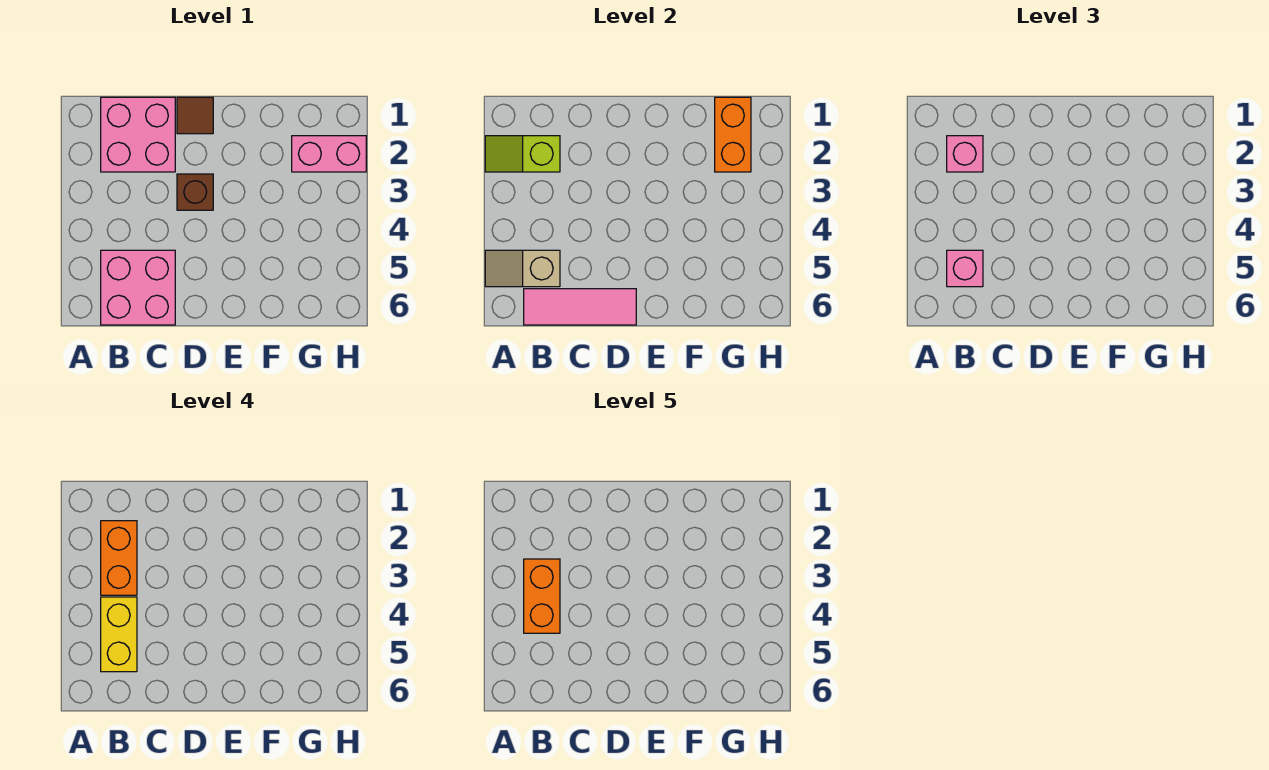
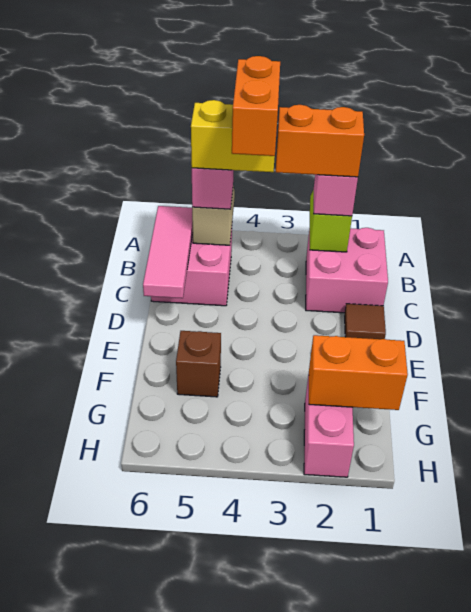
orange brick B3:B4 level 5 -> orange brick B4:C4 level 5
brown brick D3 level 1 -> brown brick F5 level 1

